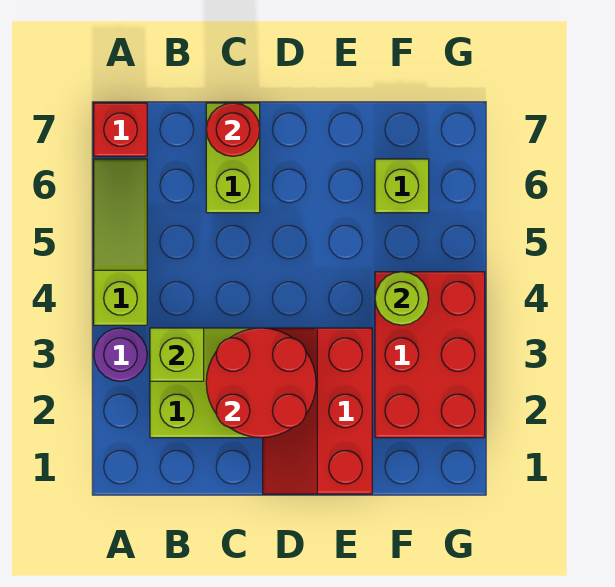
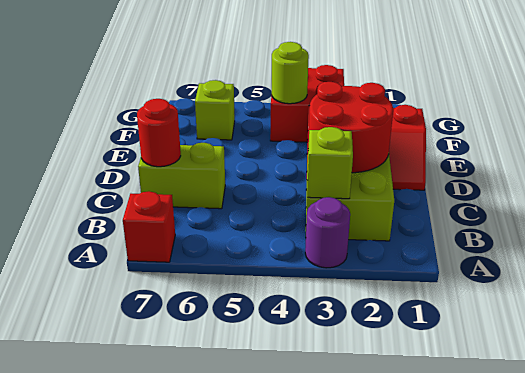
lime slope A4:A6 level 1 top 4 -> none
red brick F2:G4 level 1 -> red brick F3:G4 level 1

